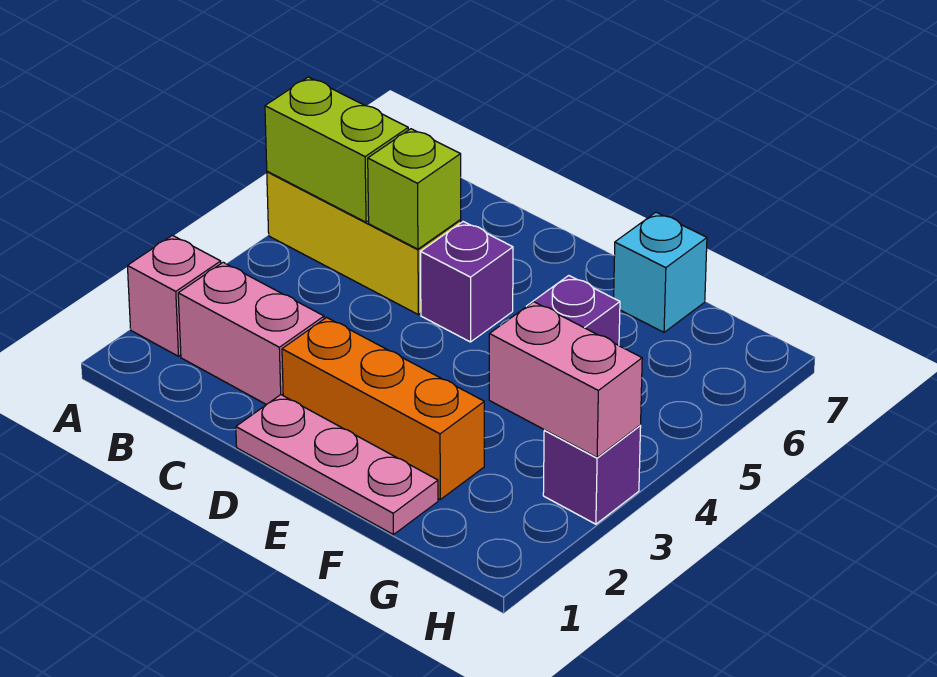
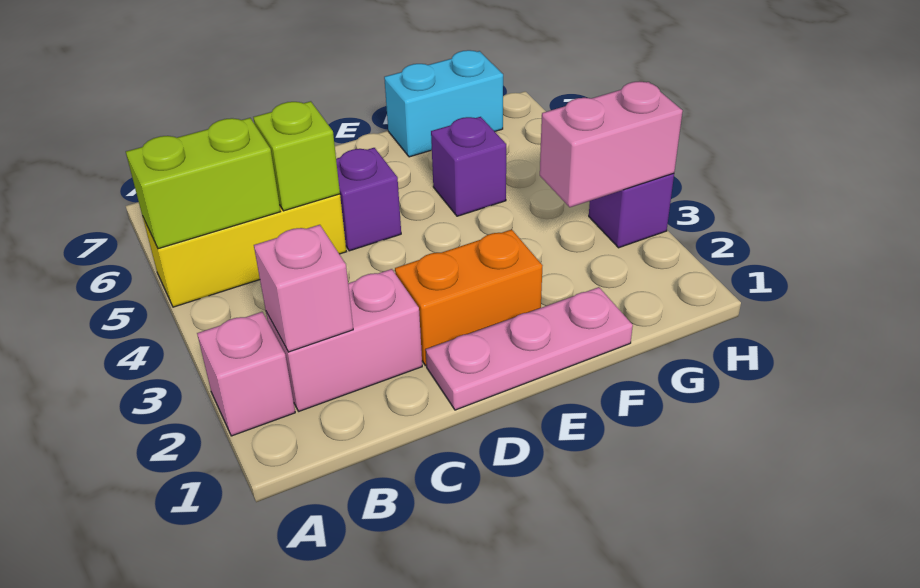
none -> pink brick B2 level 2
orange brick D2:F2 level 1 -> orange brick D2:E2 level 1
cyan brick F7 level 1 -> cyan brick F7:G7 level 1

